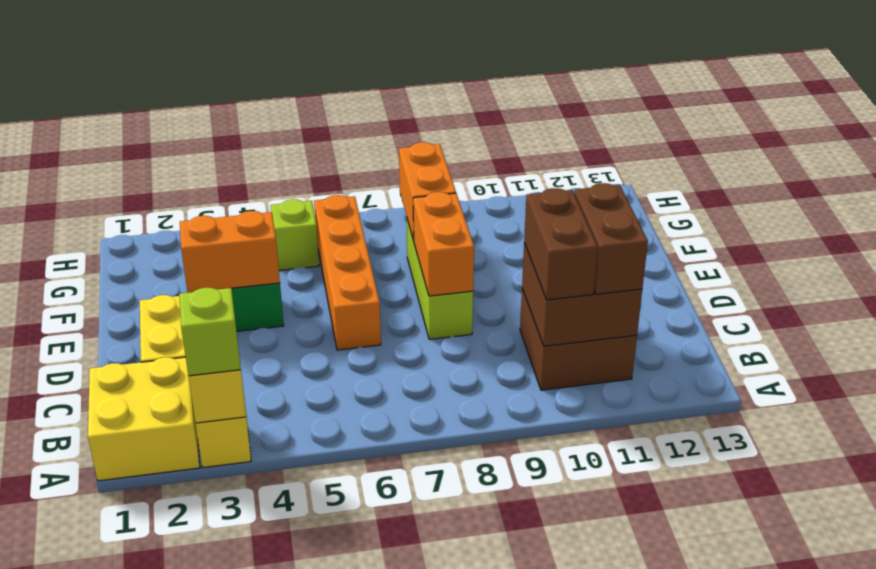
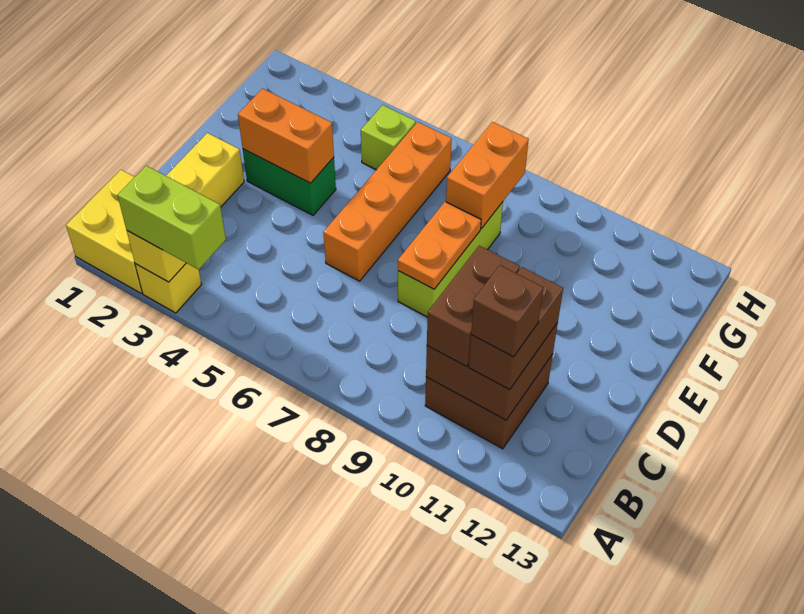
lime brick A3 level 3 -> lime brick A3:A4 level 3
none -> brown brick B11 level 4
orange brick D8:E8 level 2 -> orange plate D8:E8 level 2

